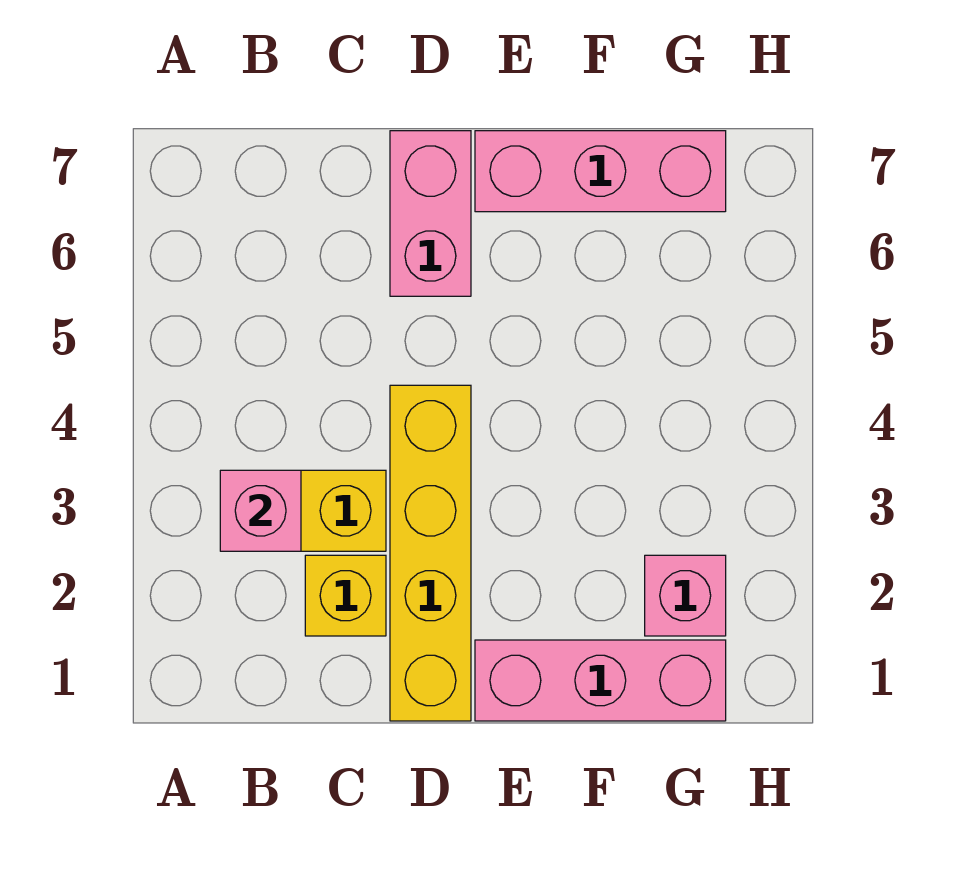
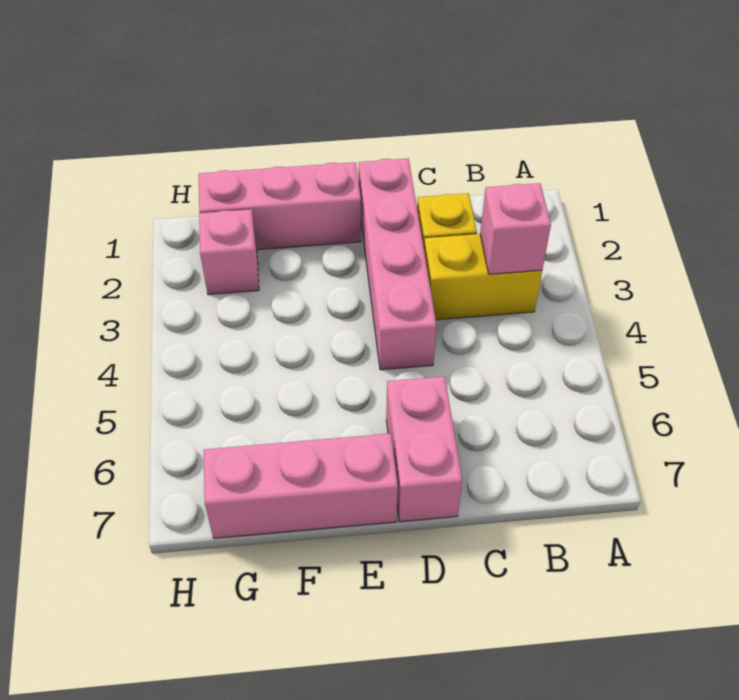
yellow brick D1:D4 level 1 -> pink brick D1:D4 level 1

